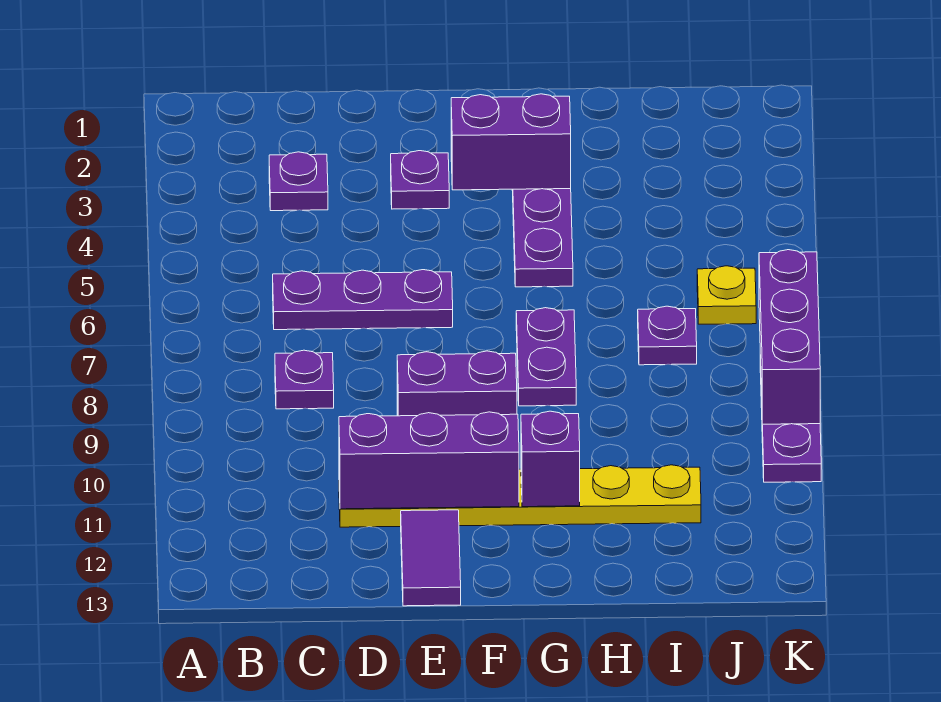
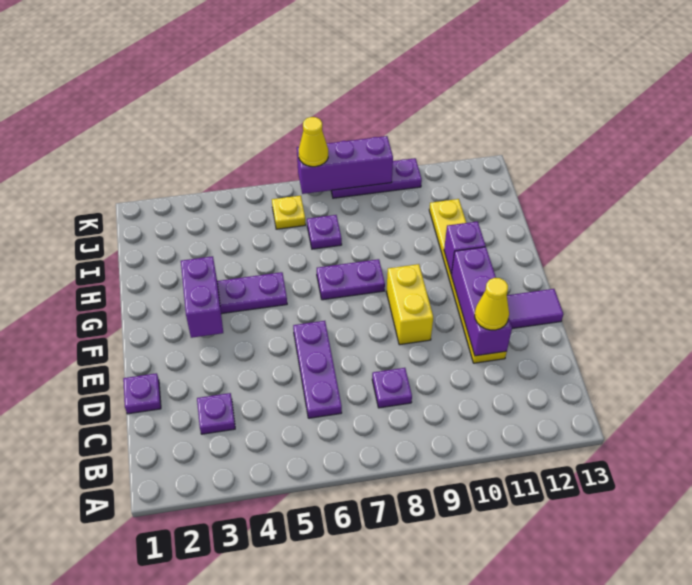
none -> yellow cone D11 level 3
purple plate E3 level 1 -> purple plate D1 level 1
purple brick E9:F9 level 1 -> yellow brick E9:F9 level 1
none -> yellow cone K7 level 3

